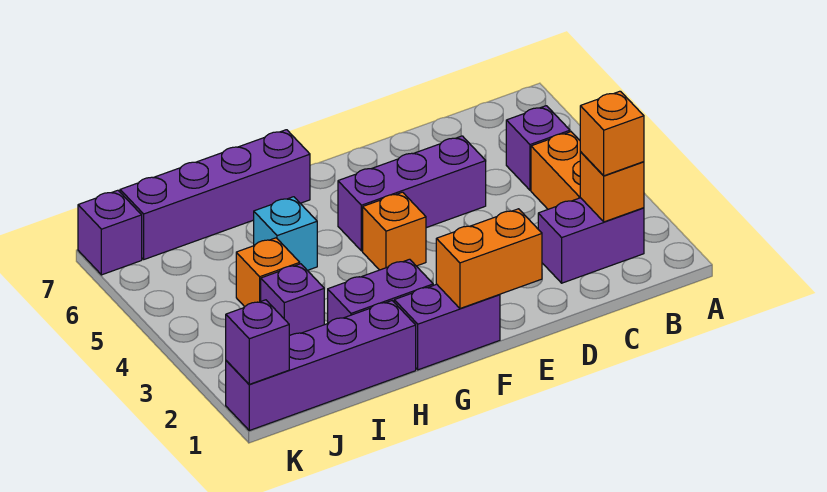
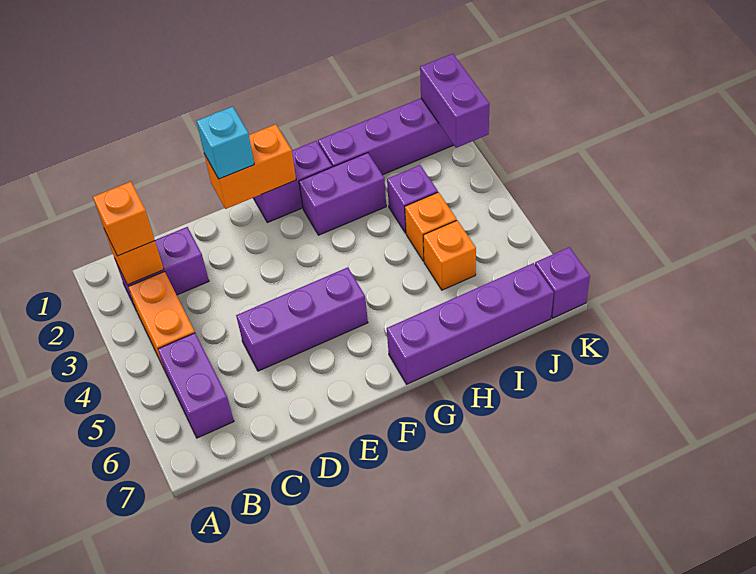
purple brick B5 level 1 -> purple brick B5:B6 level 1
orange brick F4 level 1 -> orange brick I5 level 1
cyan brick H5 level 1 -> cyan brick E1 level 3
purple brick K1 level 2 -> purple brick K1:K2 level 2

